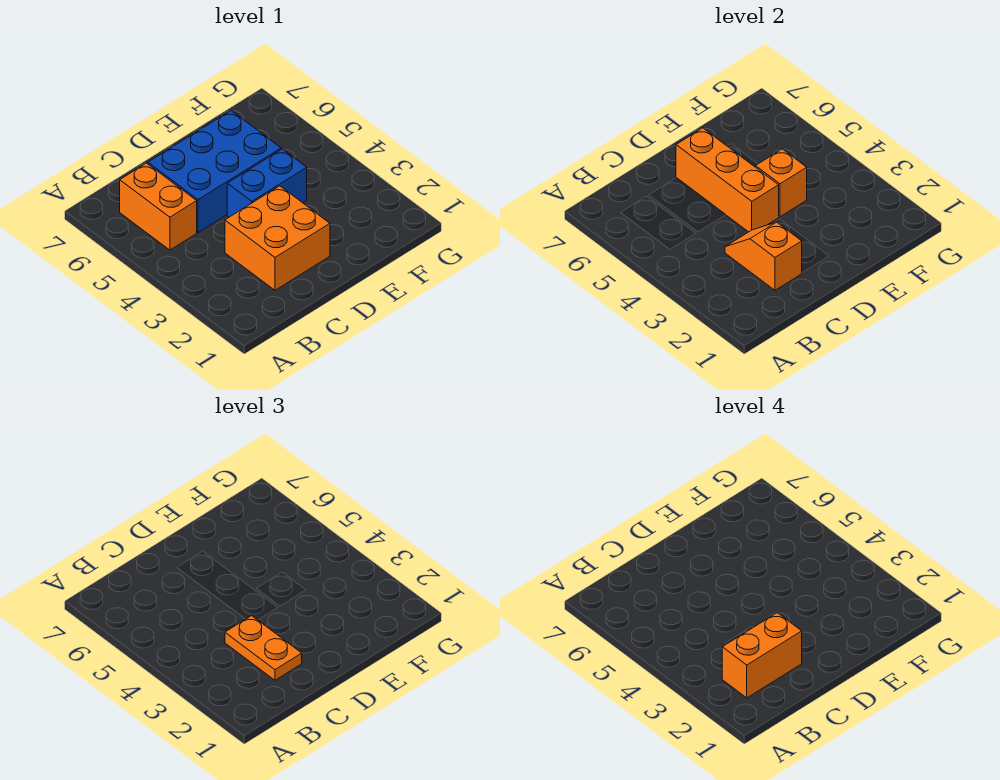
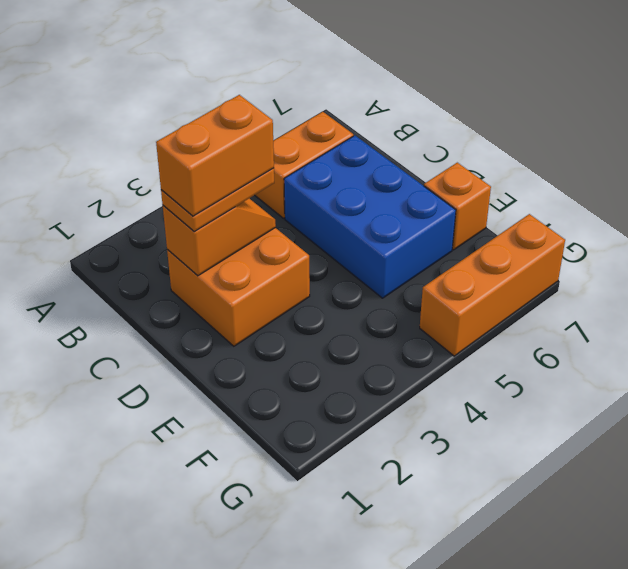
orange brick B2:C2 level 4 -> orange brick C2:C3 level 4
blue brick D4:E4 level 1 -> none
orange brick D4:D6 level 2 -> orange brick G5:G7 level 1
orange brick E4 level 2 -> orange brick E7 level 1

